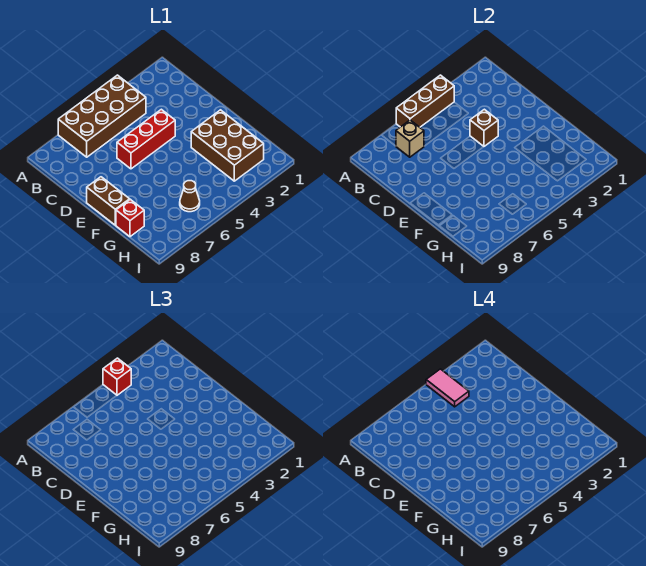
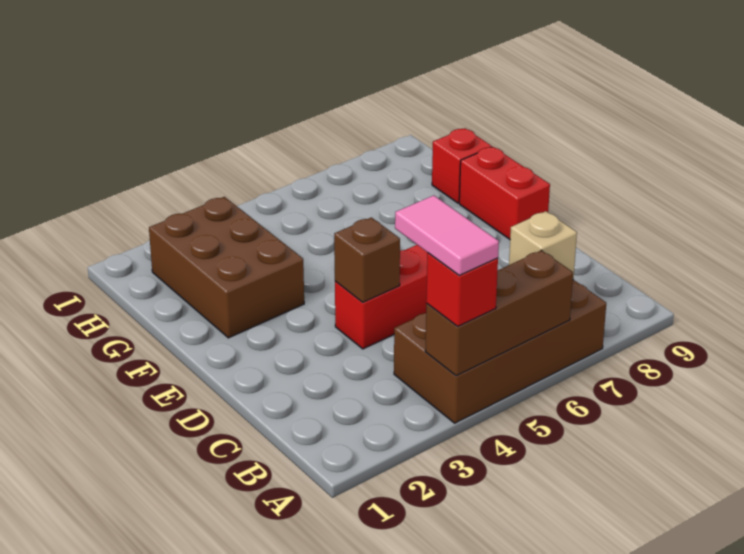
brown brick E9:F9 level 1 -> red brick E9:F9 level 1
brown cone H6 level 1 -> none

